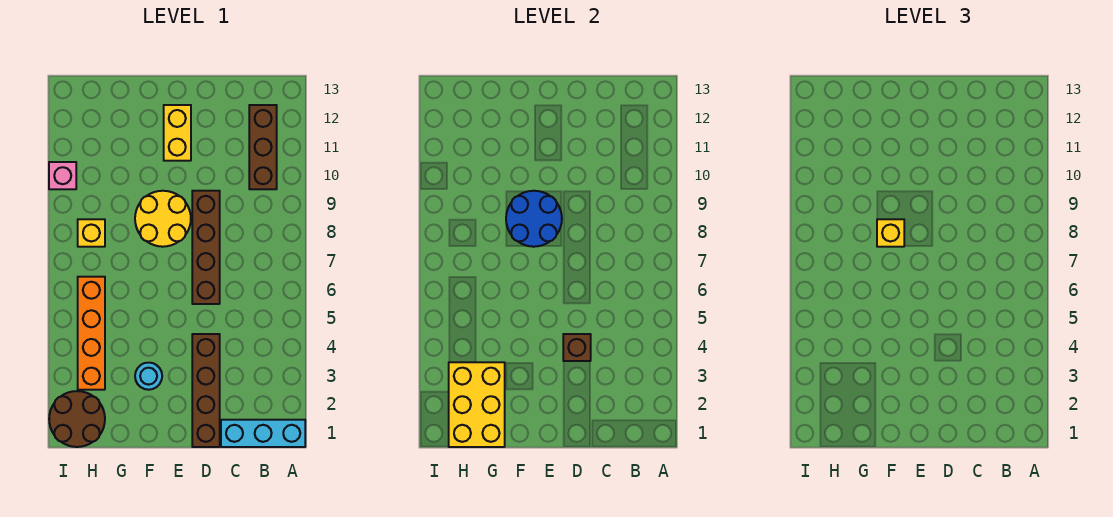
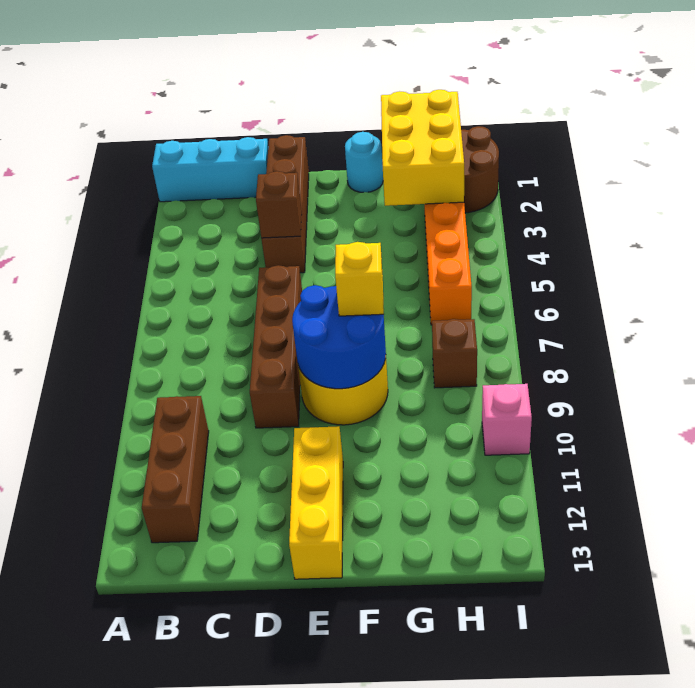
yellow brick E11:E12 level 1 -> yellow brick E11:E13 level 1
cyan round brick F3 level 1 -> cyan round brick F1 level 1
yellow brick H8 level 1 -> brown brick H8 level 1

